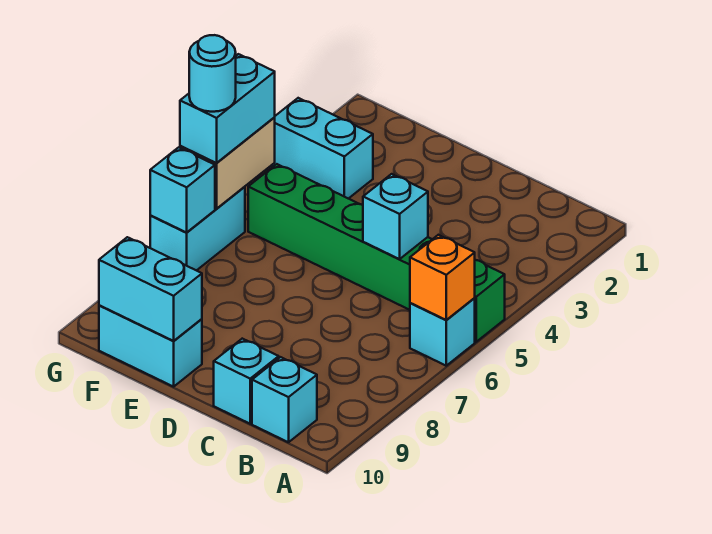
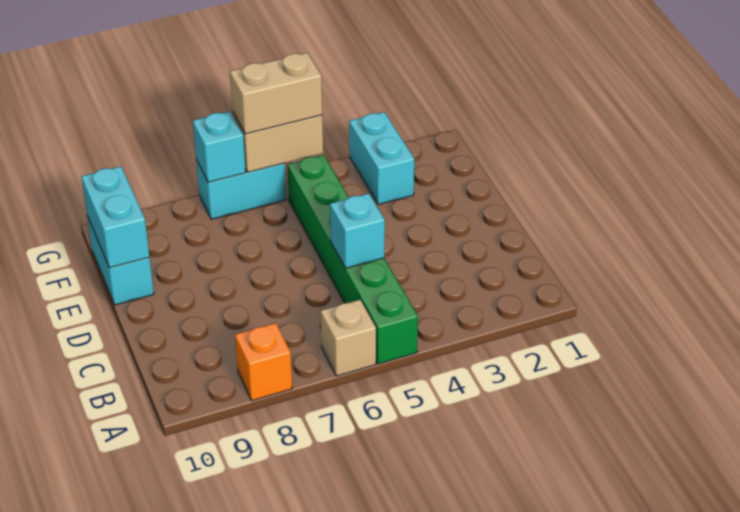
cyan brick A6 level 1 -> tan brick A6 level 1
orange brick A6 level 2 -> orange brick A8 level 1
cyan brick B10 level 1 -> none
cyan brick C10 level 1 -> none
cyan brick G5:G6 level 3 -> tan brick G5:G6 level 3
cyan round brick G6 level 4 -> none

